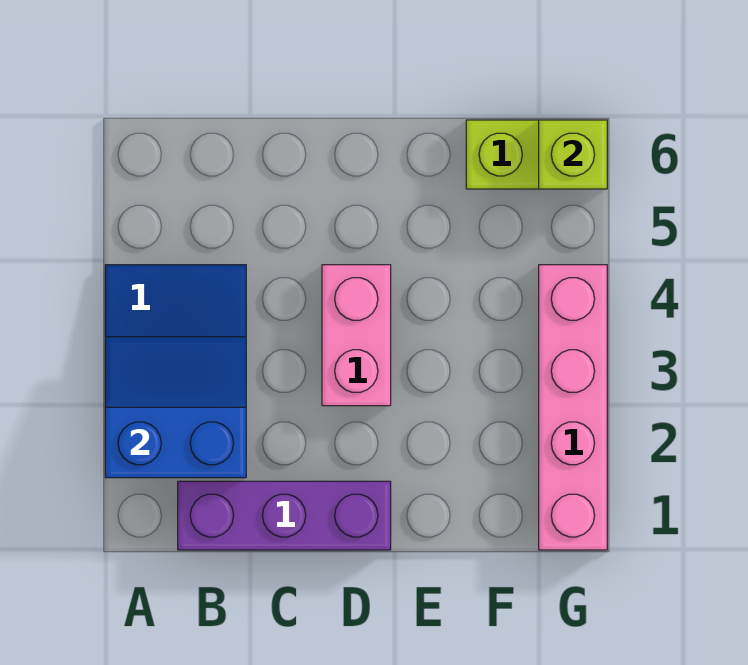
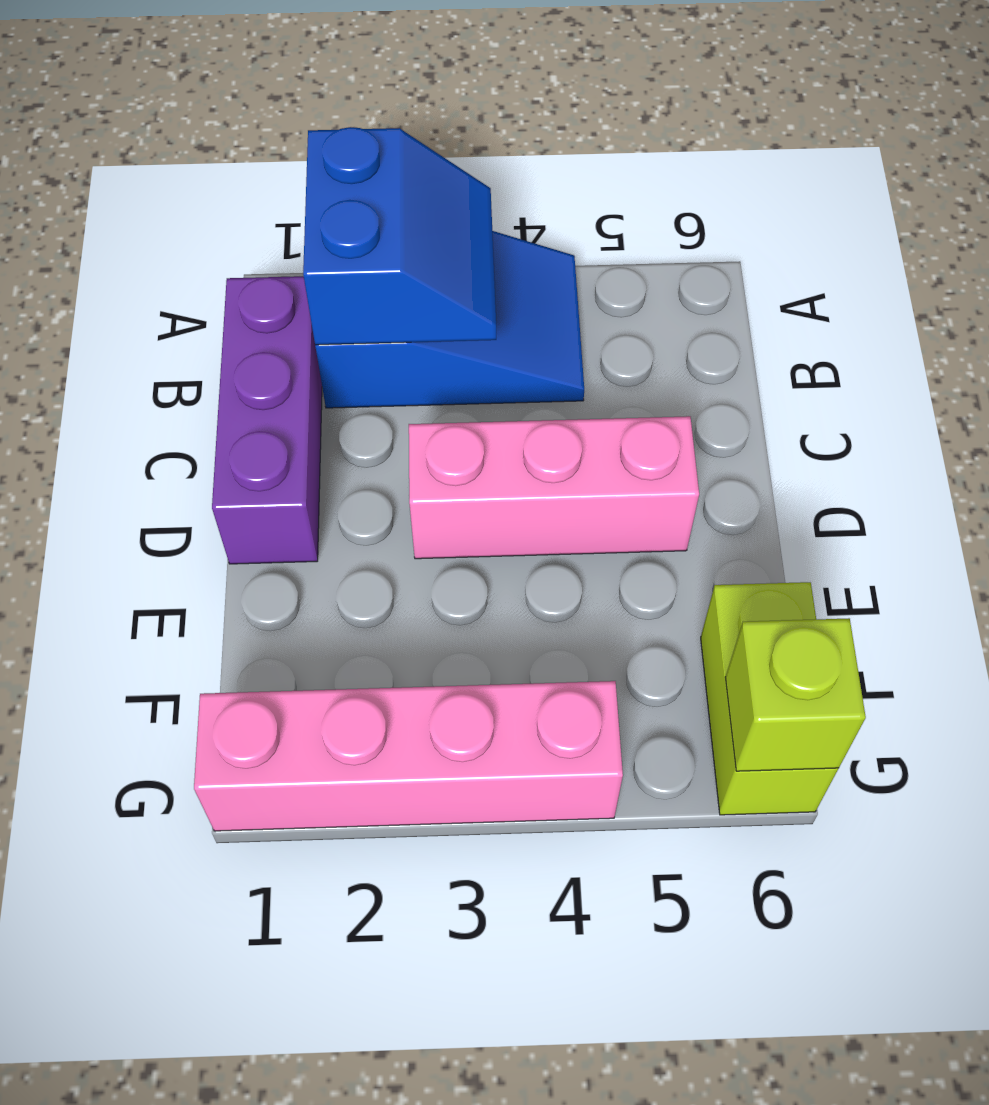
pink brick D3:D4 level 1 -> pink brick D3:D5 level 1

